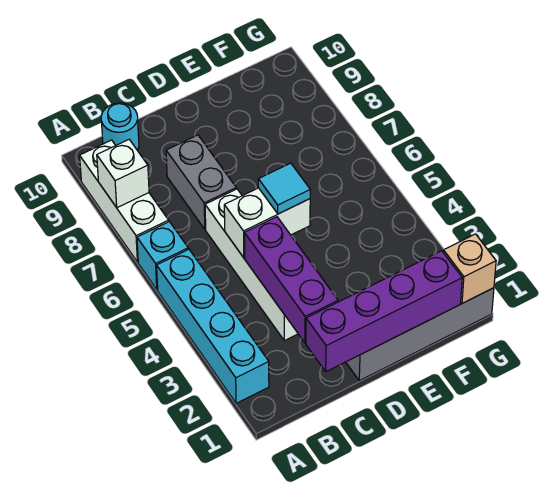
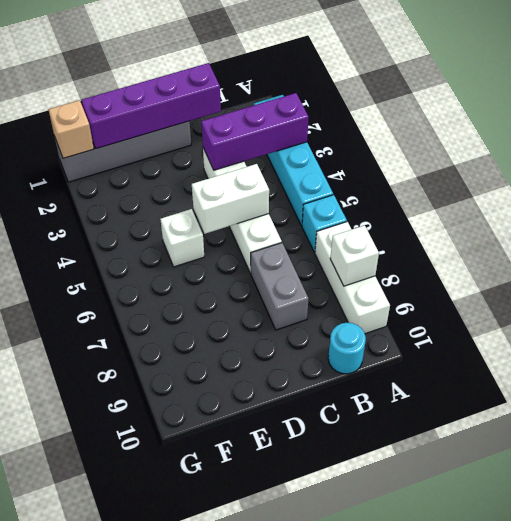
purple brick C2:C4 level 2 -> purple brick A3:C3 level 2
cyan tile D5 level 3 -> none
none -> white brick E5 level 1

